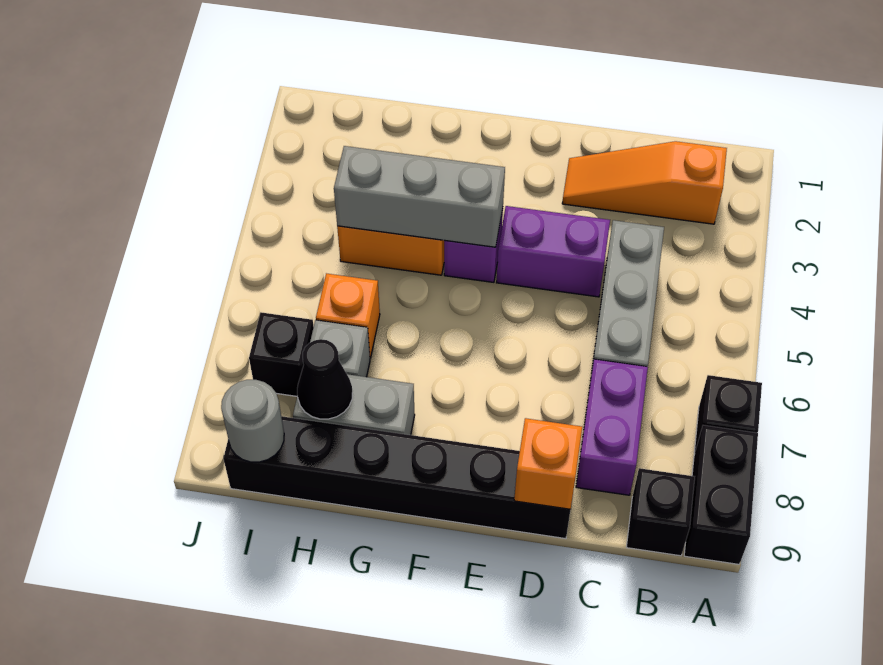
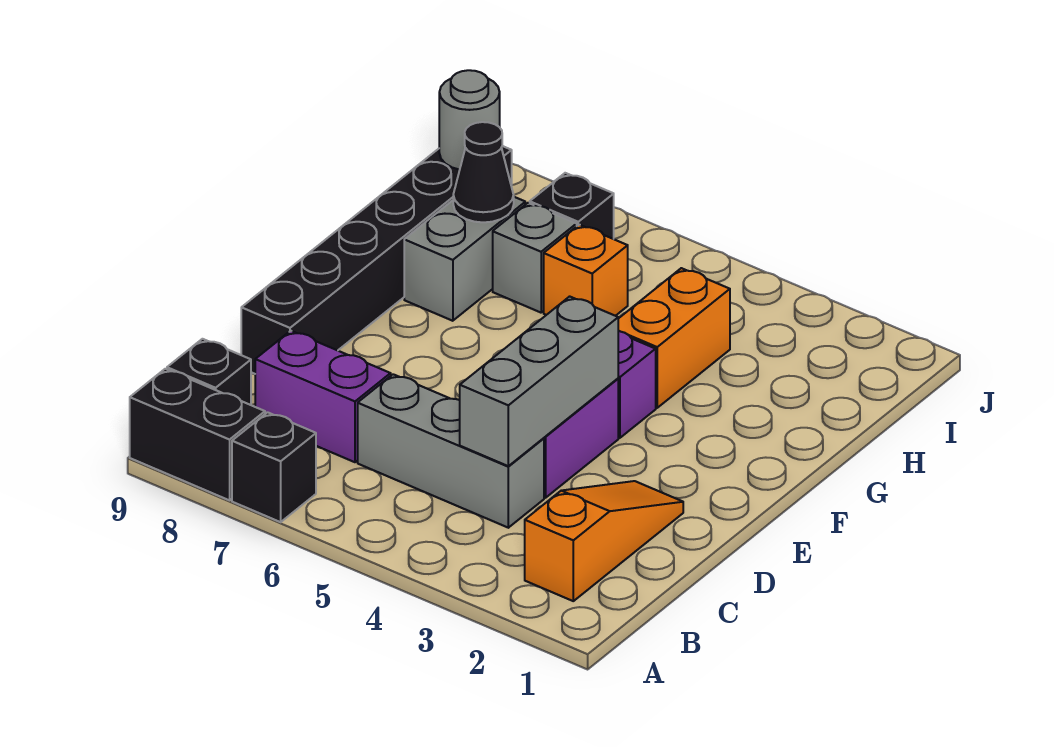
orange brick D9 level 2 -> none
grey brick F4:H4 level 2 -> grey brick C4:E4 level 2

